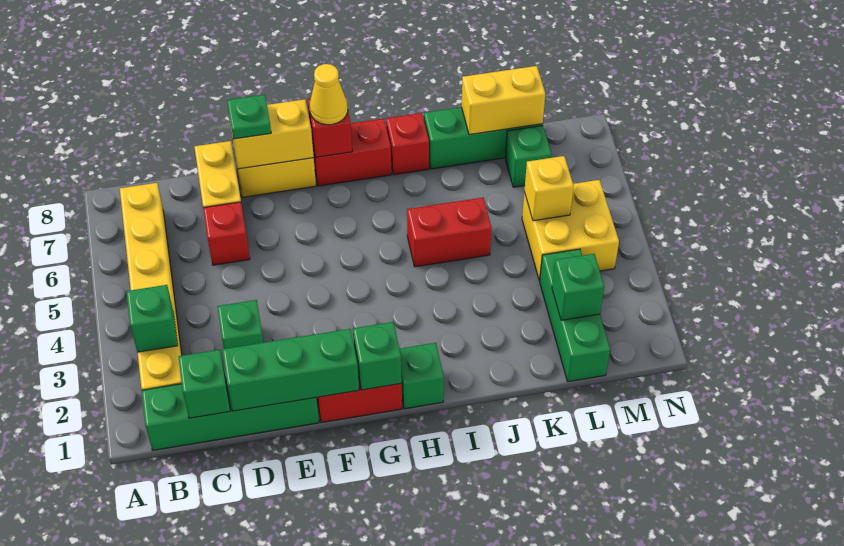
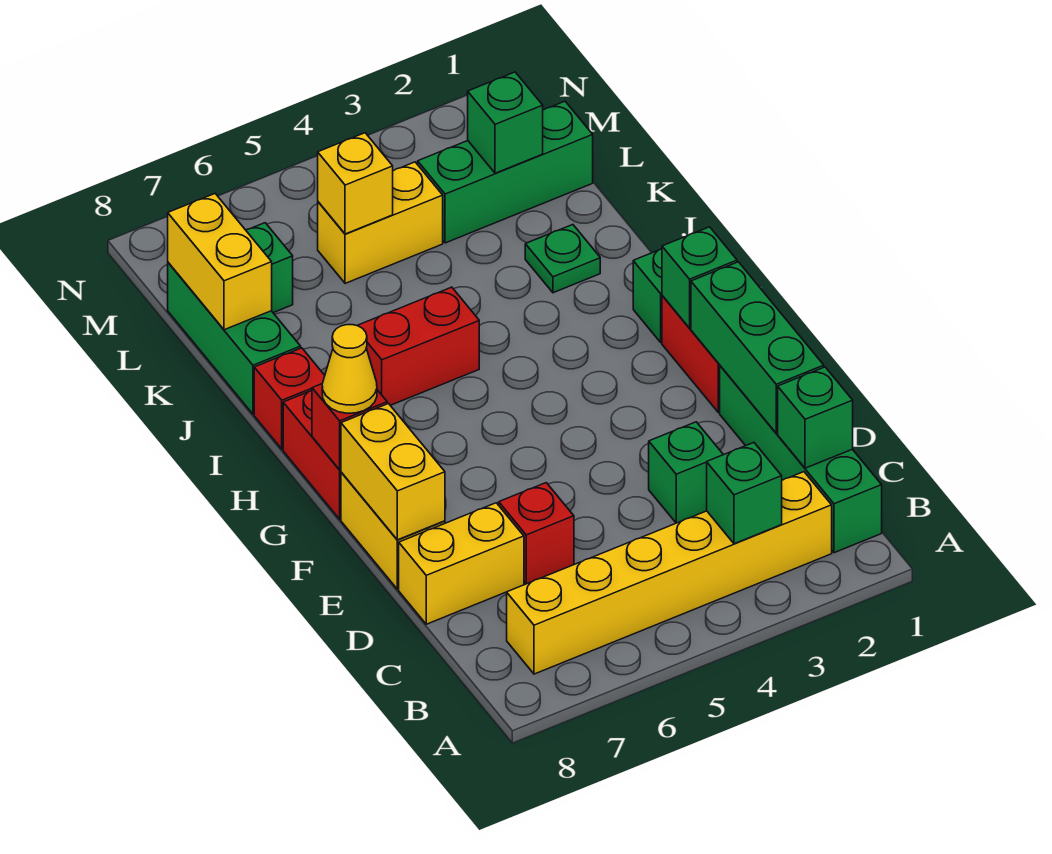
green plate E8 level 3 -> green plate J2 level 1
red brick I5:J5 level 1 -> red brick I5:I6 level 1
yellow brick L4:M5 level 1 -> yellow brick L4:L5 level 1

